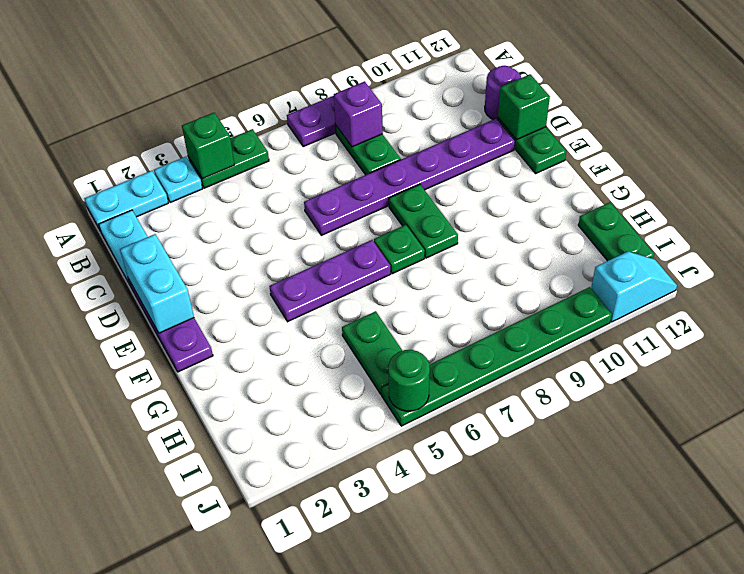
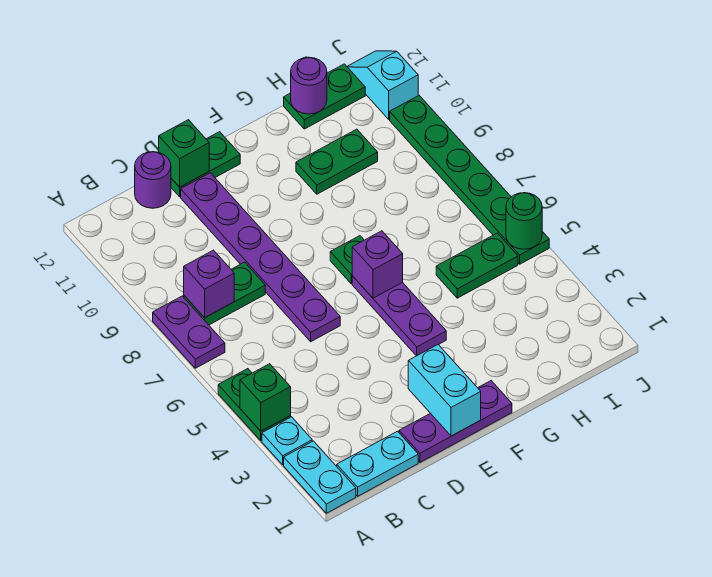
cyan brick D1:E1 level 2 -> cyan brick E1:E2 level 2
green plate E8:F8 level 1 -> green plate G10:H10 level 1
none -> purple brick F6 level 2
none -> purple round brick H12 level 2

